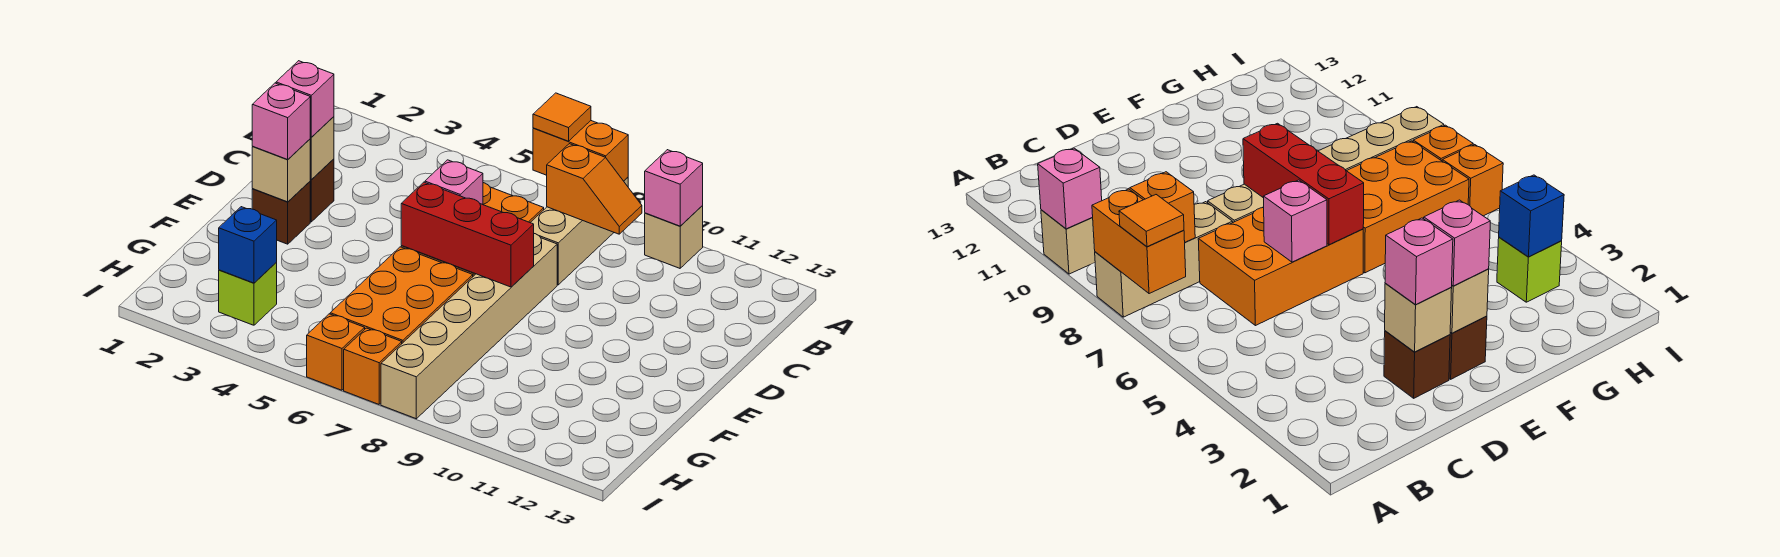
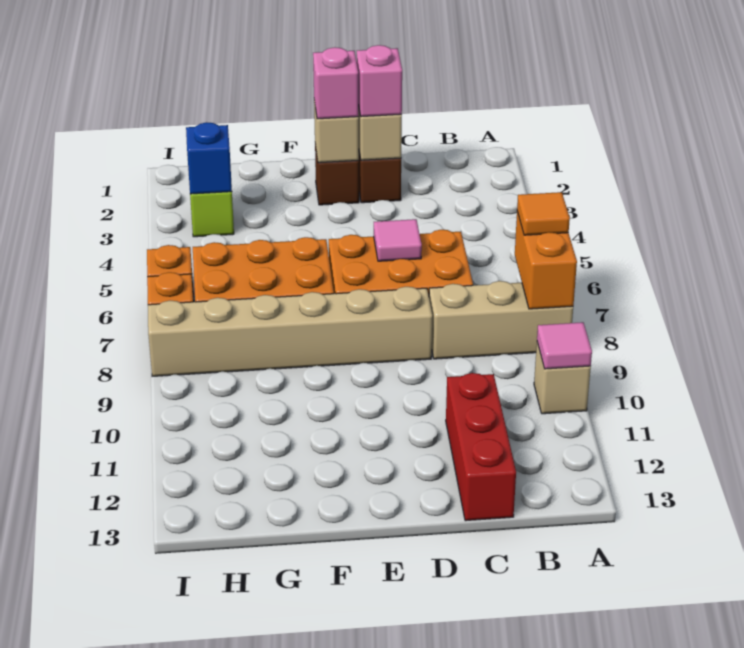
pink brick A10 level 2 -> pink tile A10 level 2
orange slope B8:B9 level 2 top 8 -> none
pink brick D6 level 2 -> pink tile D6 level 2
red brick E6:E8 level 2 -> red brick C11:C13 level 1

